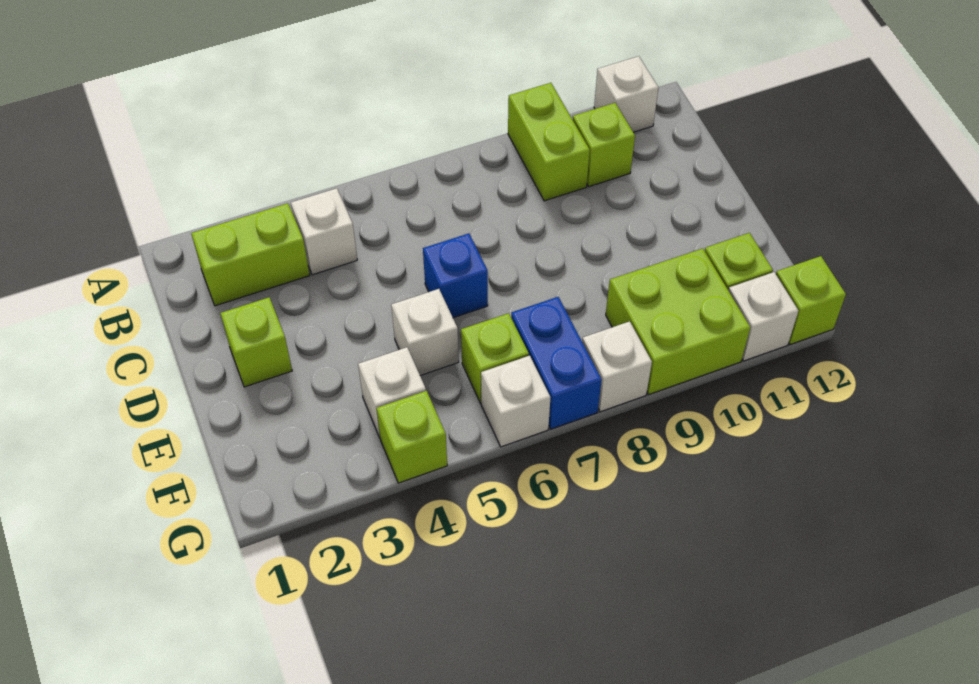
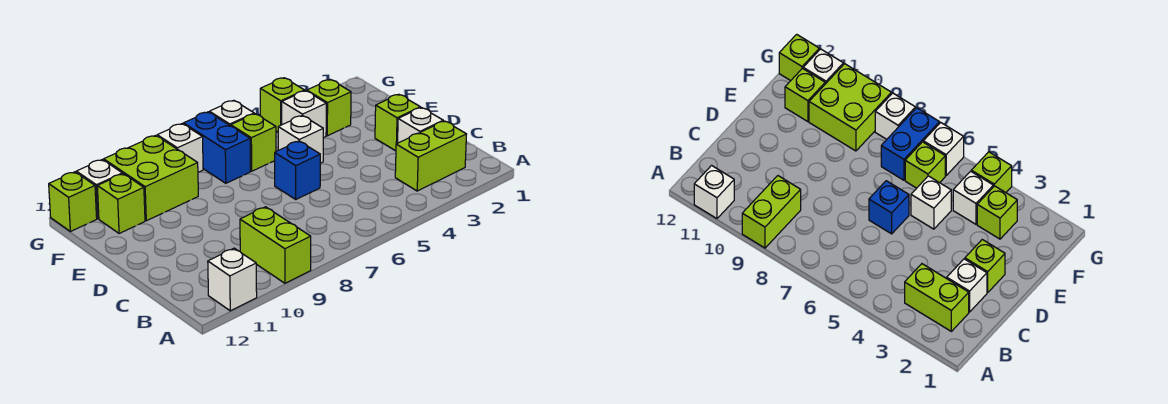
white brick B4 level 1 -> white brick C2 level 1
lime brick B10 level 1 -> lime brick F3 level 1

